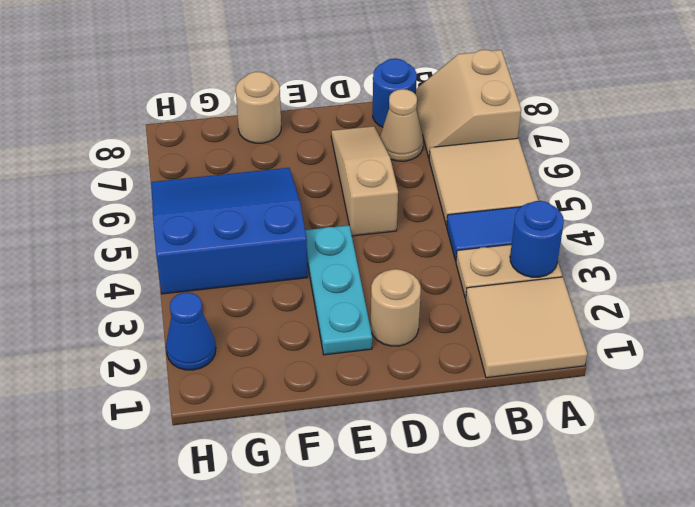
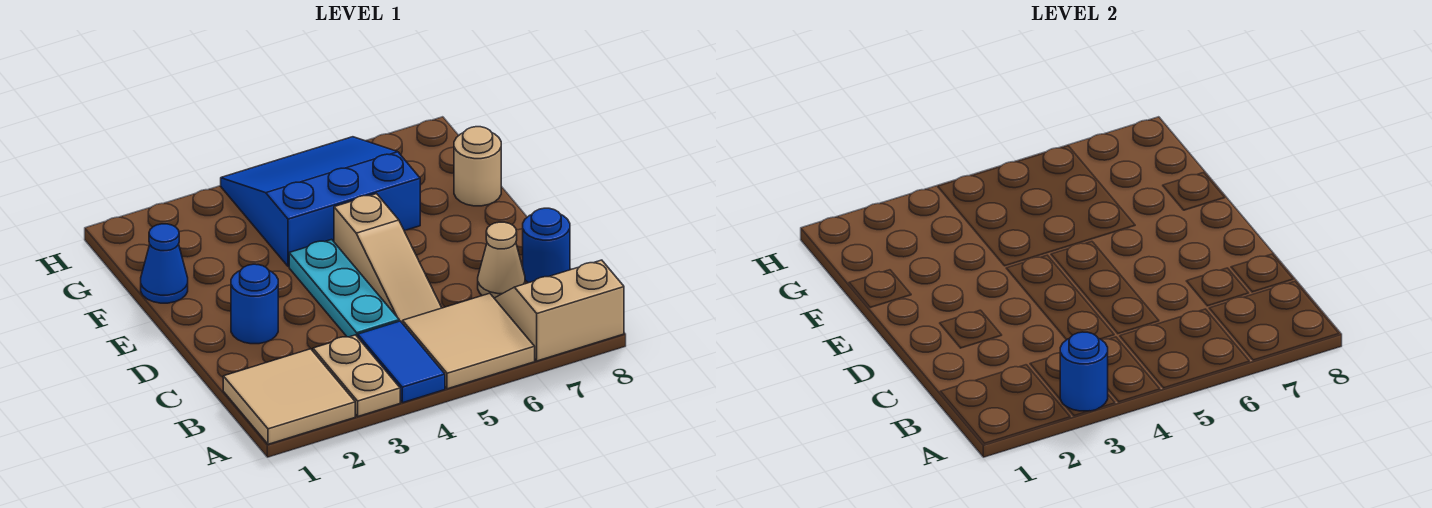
tan round brick D2 level 1 -> blue round brick D2 level 1
tan slope D5:D7 level 1 top 5 -> tan slope C5:E5 level 1 top E
cyan plate E2:E4 level 1 -> cyan plate C4:E4 level 1
blue slope F4:H6 level 1 top 4 -> blue slope F4:H6 level 1 top F
blue cone H2 level 1 -> blue cone F1 level 1

